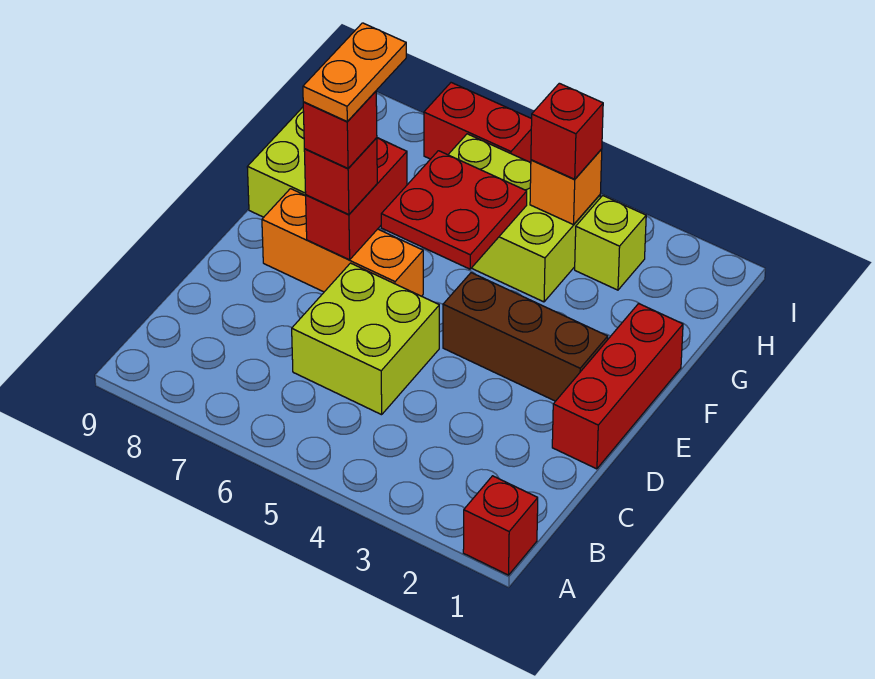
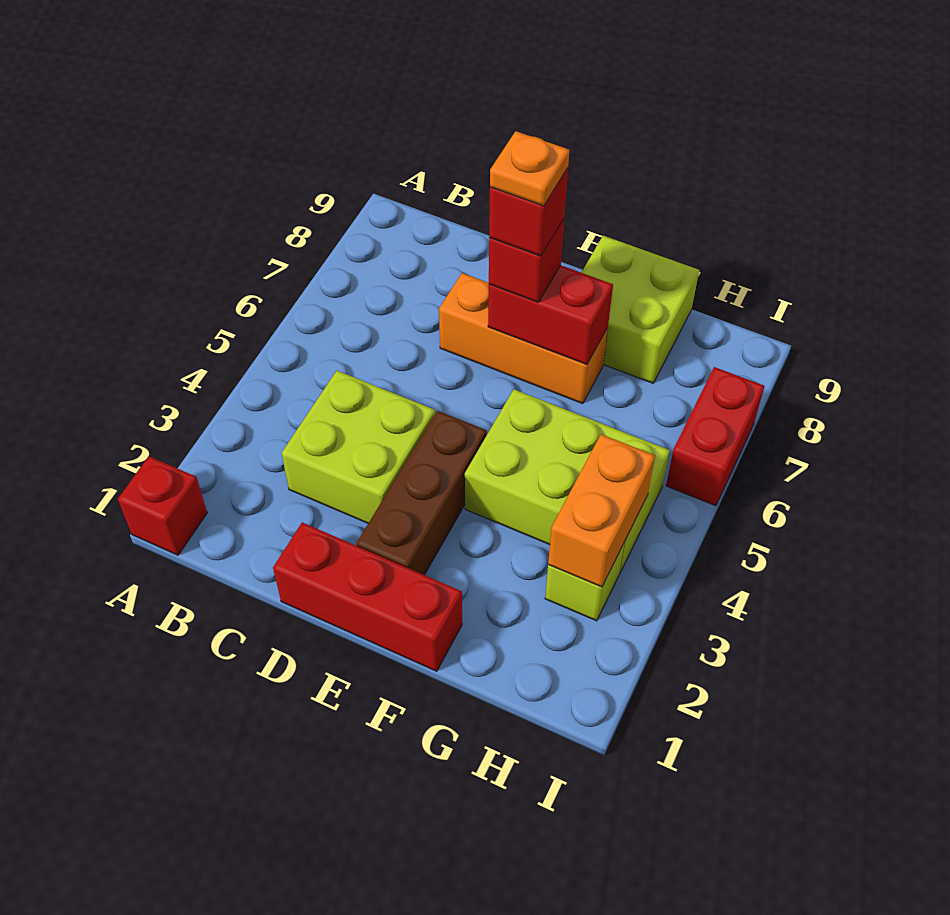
lime brick C5:D6 level 1 -> lime brick C3:D4 level 1
orange brick E6:E8 level 1 -> orange brick D7:F7 level 1
orange plate E7:F7 level 5 -> orange plate E7 level 5
red plate F5:G6 level 2 -> none
lime brick G4:H6 level 1 -> lime brick F4:H5 level 1
orange brick H4 level 2 -> orange brick H3:H4 level 2
red brick H4 level 3 -> none

